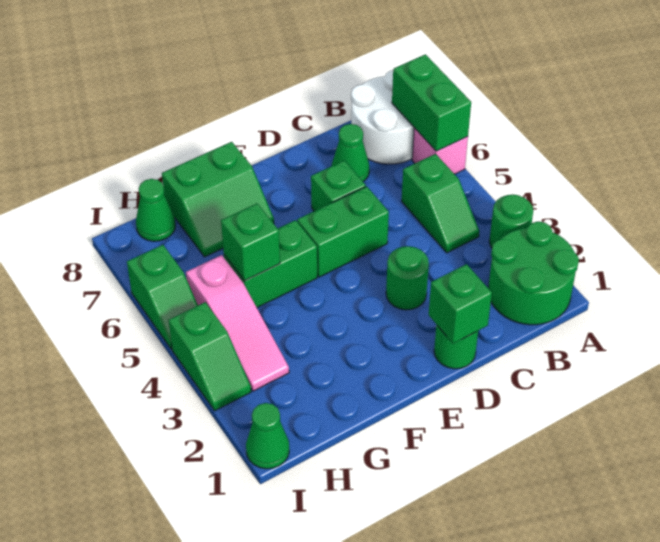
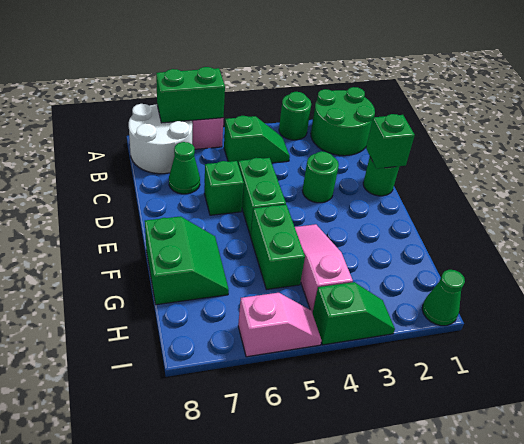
green brick G5 level 2 -> none
pink slope H3:H5 level 1 top 5 -> pink slope F4:H4 level 1 top H
green cone H8 level 1 -> none
green slope I5:I6 level 1 top 6 -> pink slope I5:I6 level 1 top 6

